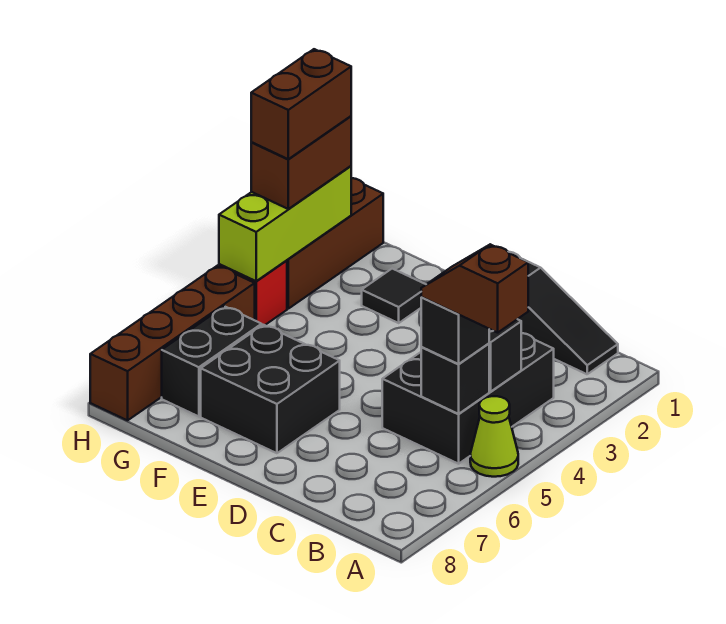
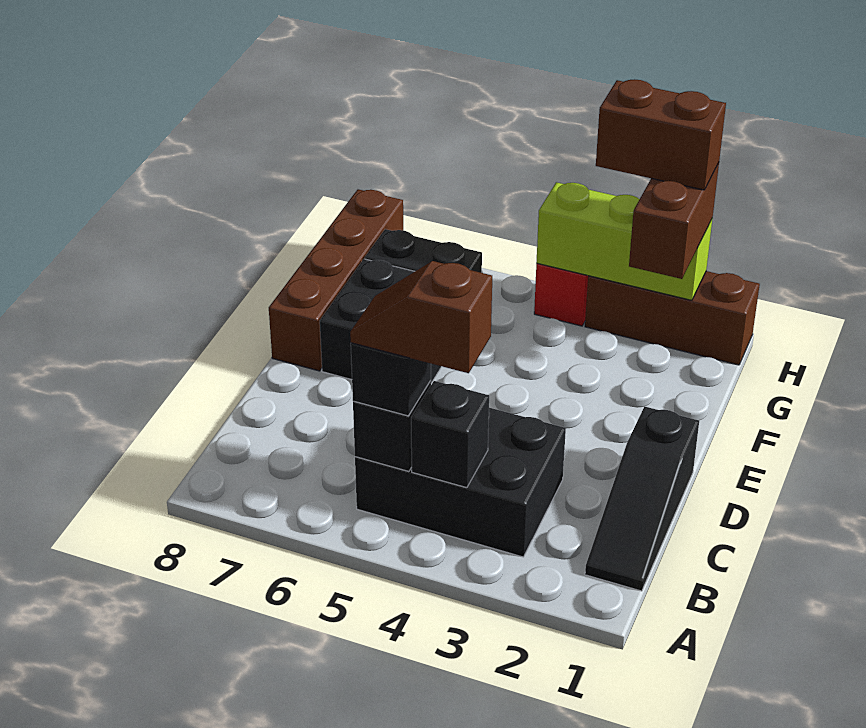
lime cone A5 level 1 -> none
brown slope A5:B5 level 4 top A -> brown slope B4:B5 level 4 top 4
black tile F2 level 1 -> none
brown brick H2:H3 level 3 -> brown brick G2:H2 level 3
brown brick H5:H8 level 1 -> brown brick E8:H8 level 1

